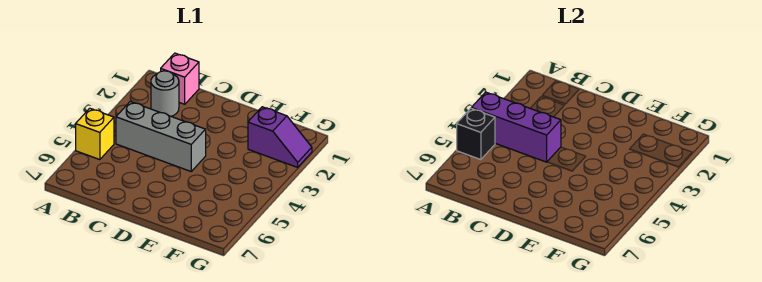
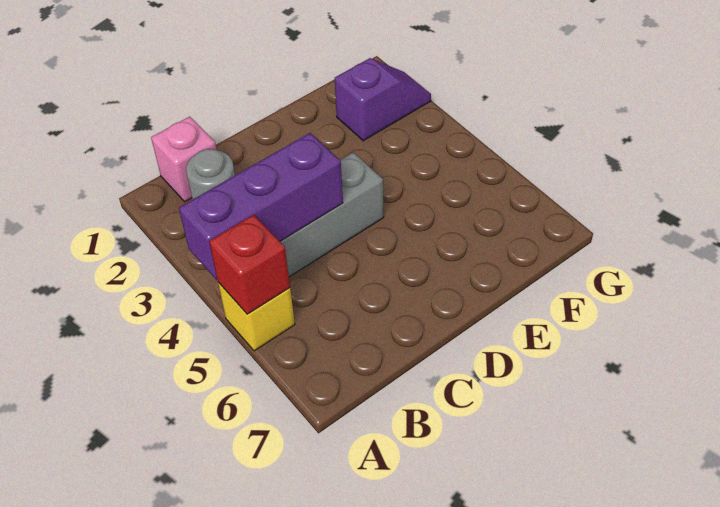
black brick A5 level 2 -> red brick A5 level 2

